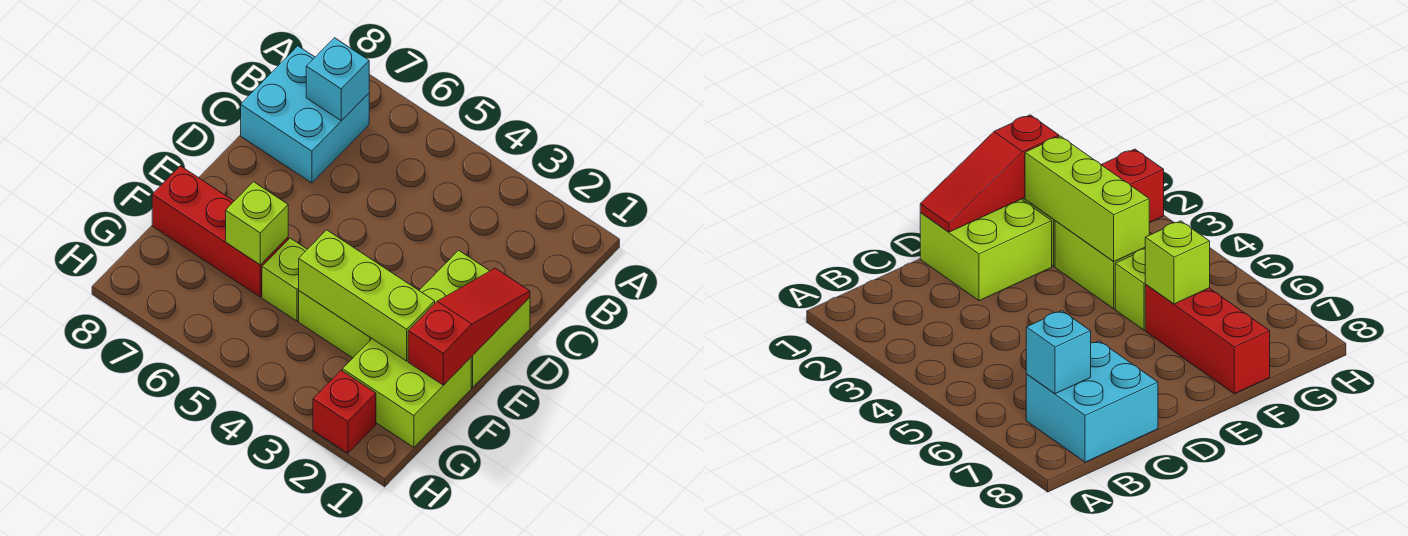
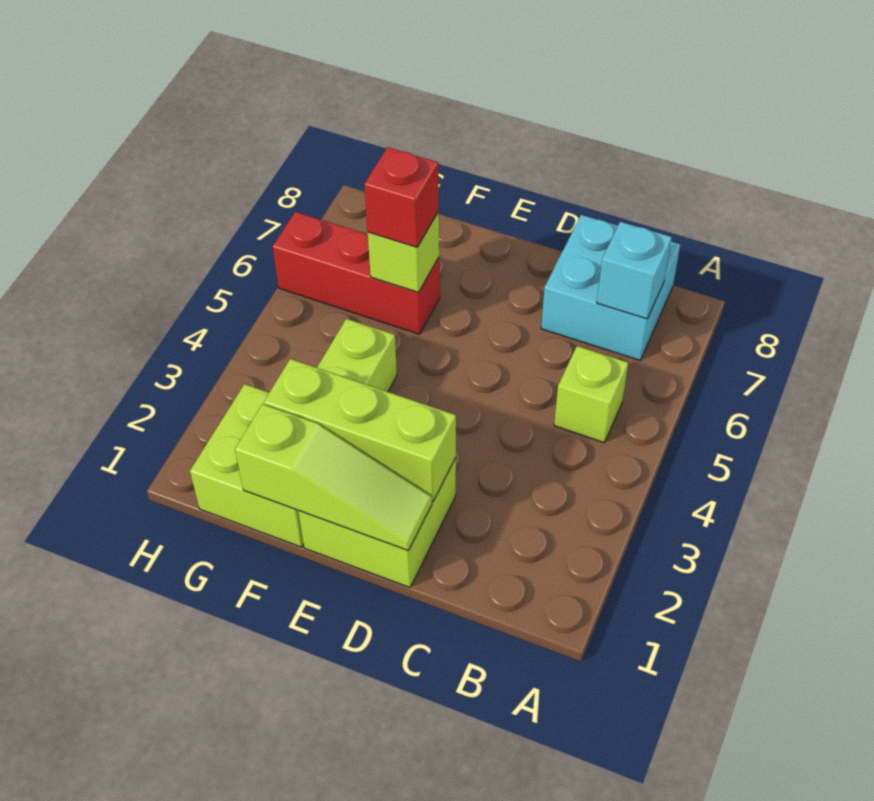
red slope D1:F1 level 2 top F -> lime slope D1:F1 level 2 top F
lime brick F2:F4 level 2 -> lime brick D2:F2 level 2
lime brick F5 level 1 -> lime brick B5 level 1
red brick F6:F8 level 1 -> red brick F6:H6 level 1
red brick H2 level 1 -> red brick F6 level 3

